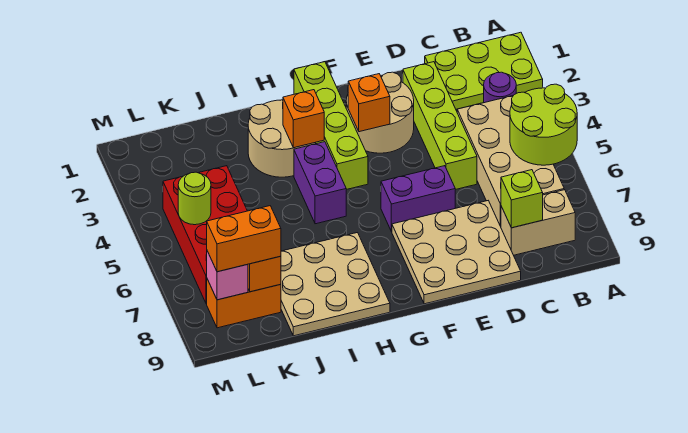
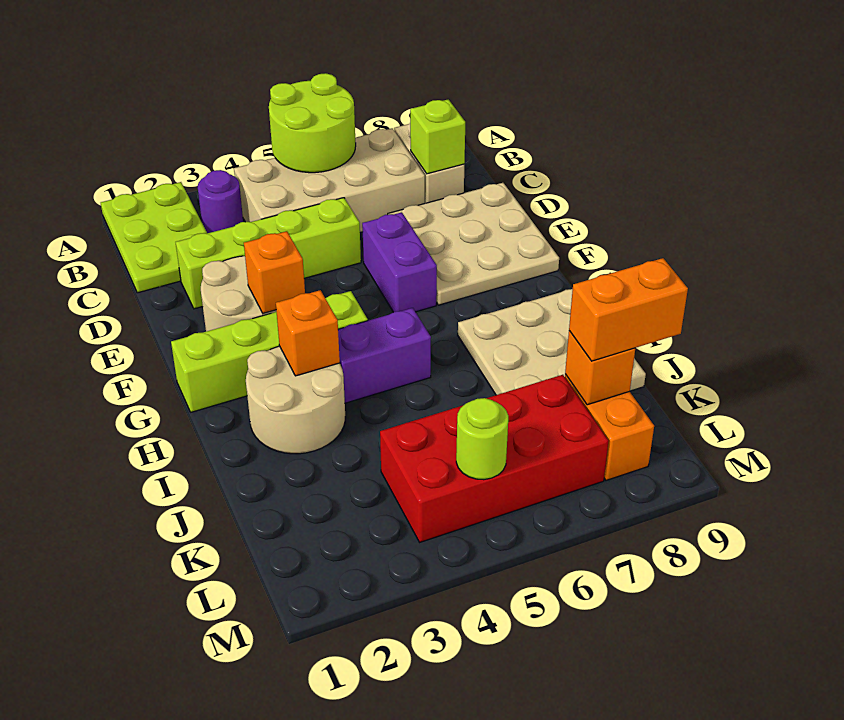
orange brick K8:L8 level 3 -> orange brick K8:K9 level 3
pink brick L8 level 2 -> none

